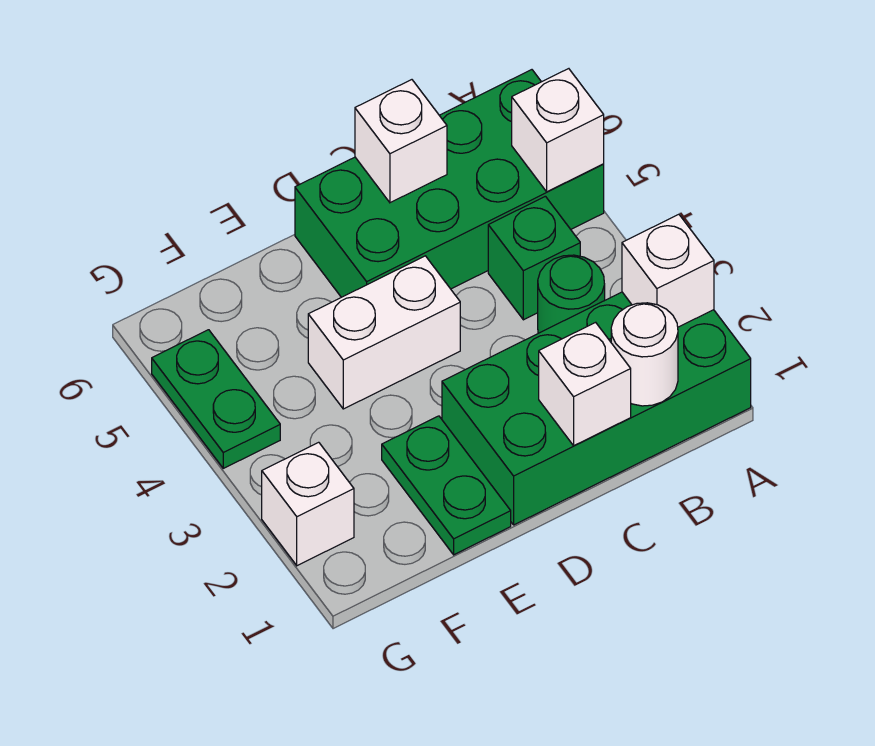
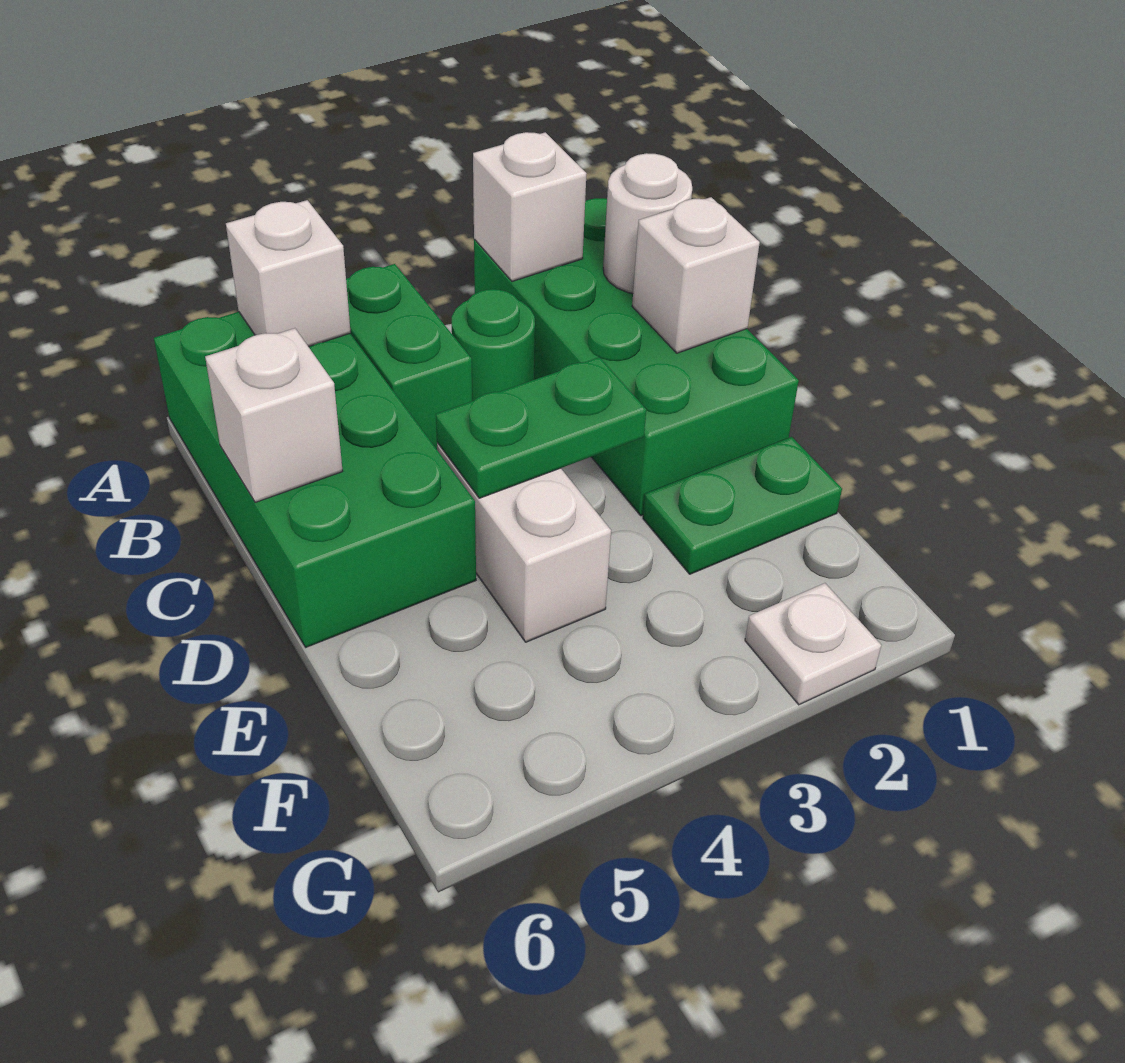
green brick B4 level 1 -> green brick A4:B4 level 1
white brick G2 level 1 -> white plate G2 level 1
green plate G4:G5 level 1 -> green plate D3:D4 level 2

